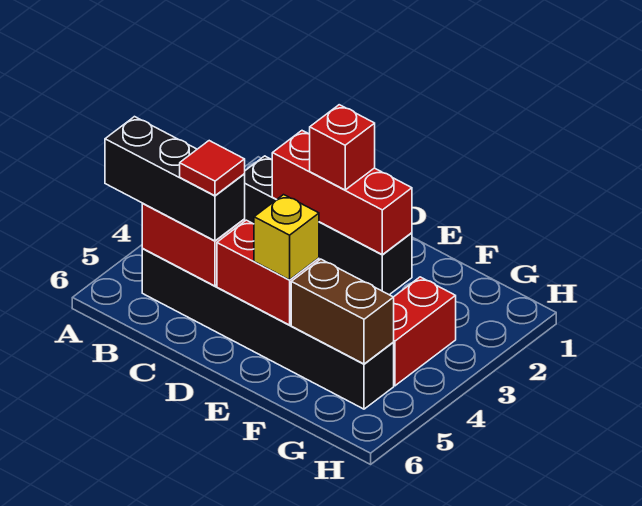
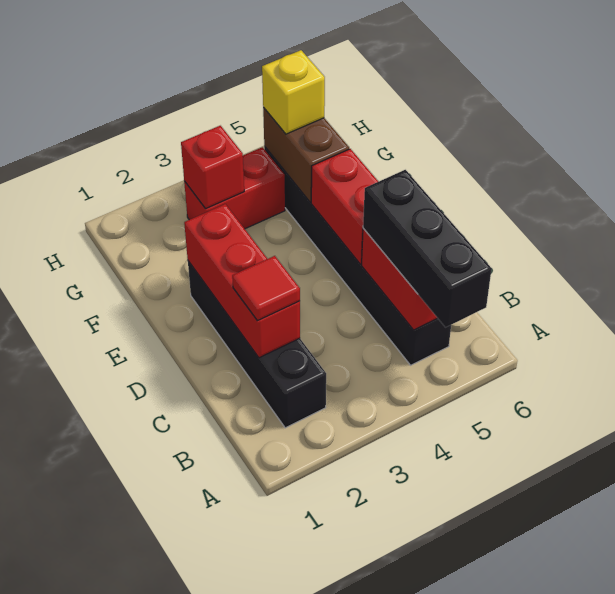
red tile C5 level 4 -> red tile C2 level 3
red brick D2 level 3 -> red brick G3 level 2
yellow brick E5 level 3 -> yellow brick G5 level 3

